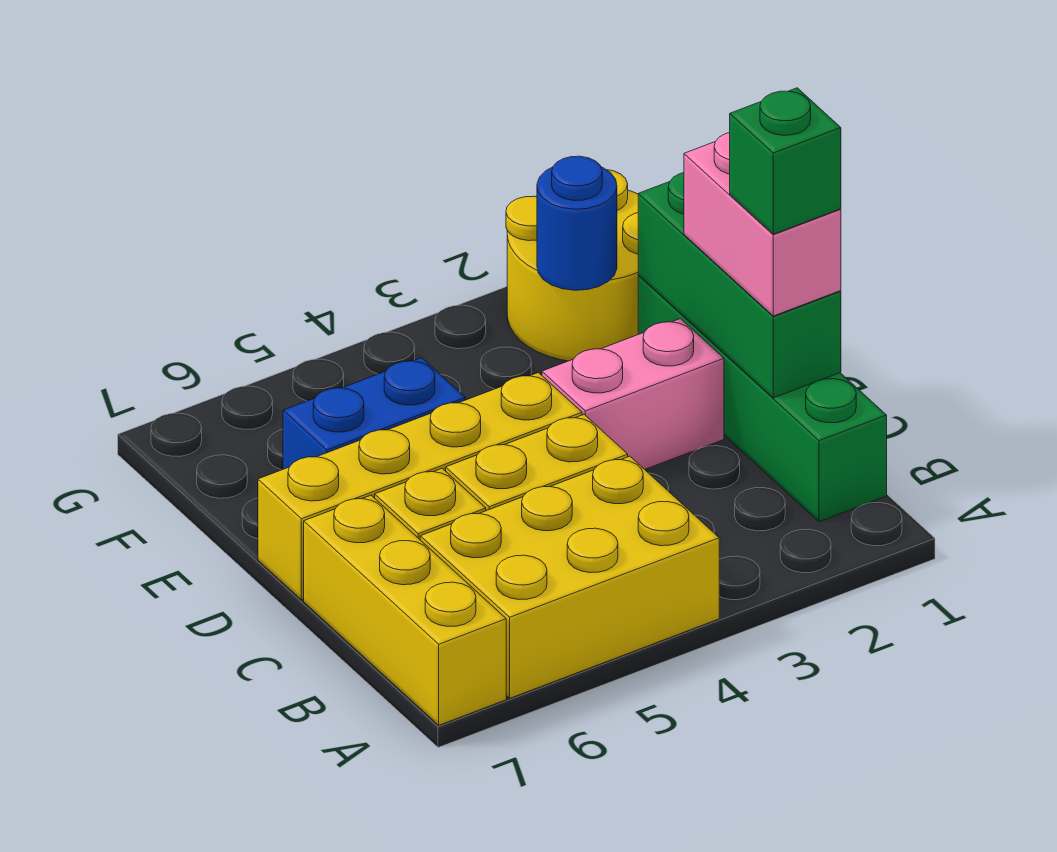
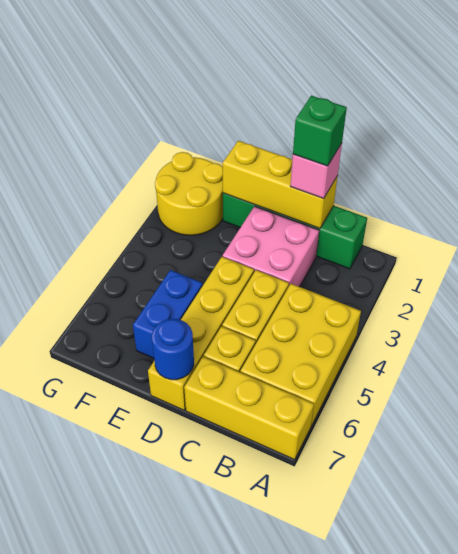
green brick C1:E1 level 2 -> yellow brick C1:E1 level 2
pink brick C1:D1 level 3 -> pink brick C1 level 3
pink brick D2:D3 level 1 -> pink brick C2:D3 level 1
blue round brick F2 level 2 -> blue round brick D7 level 2

